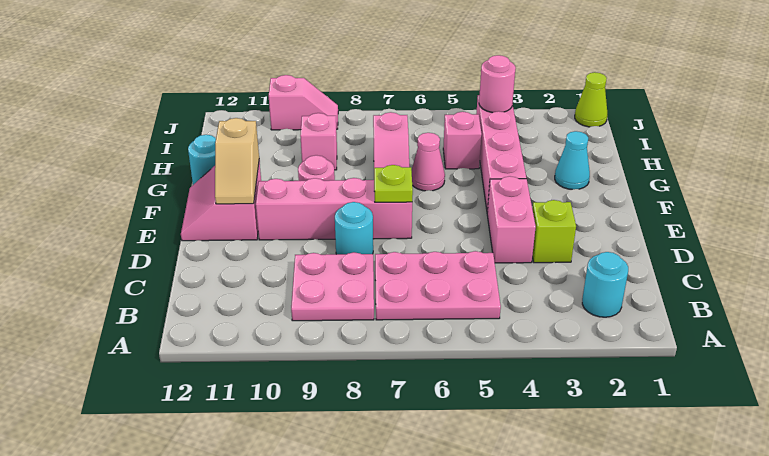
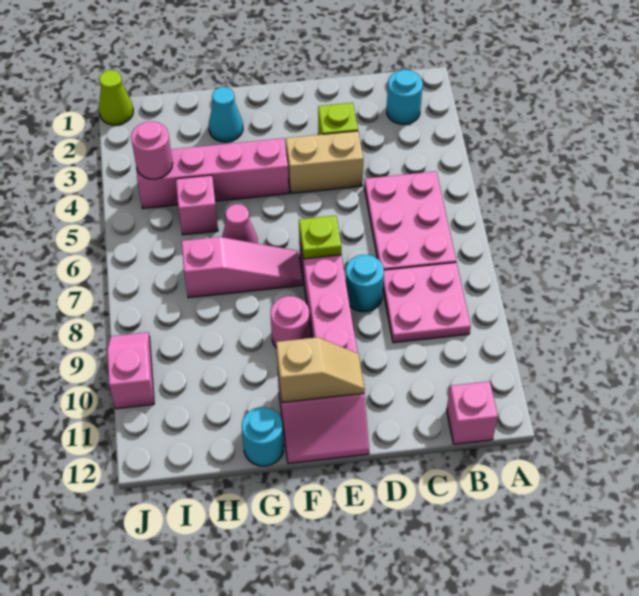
pink brick D4:E4 level 1 -> tan brick D4:E4 level 1
pink brick H9 level 1 -> pink brick B12 level 1

